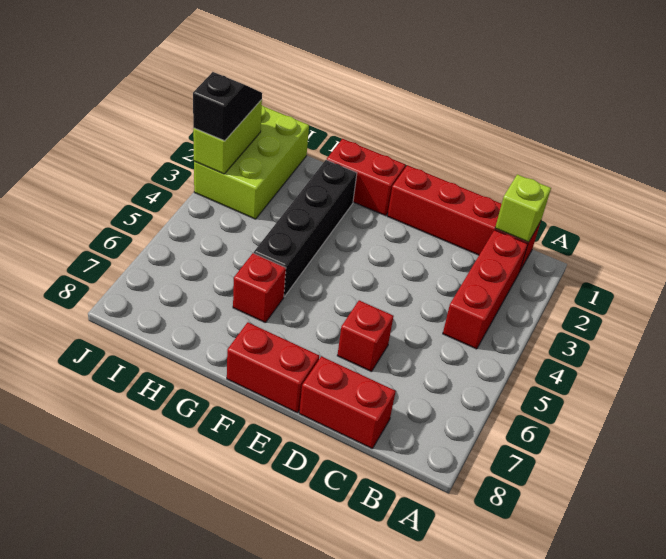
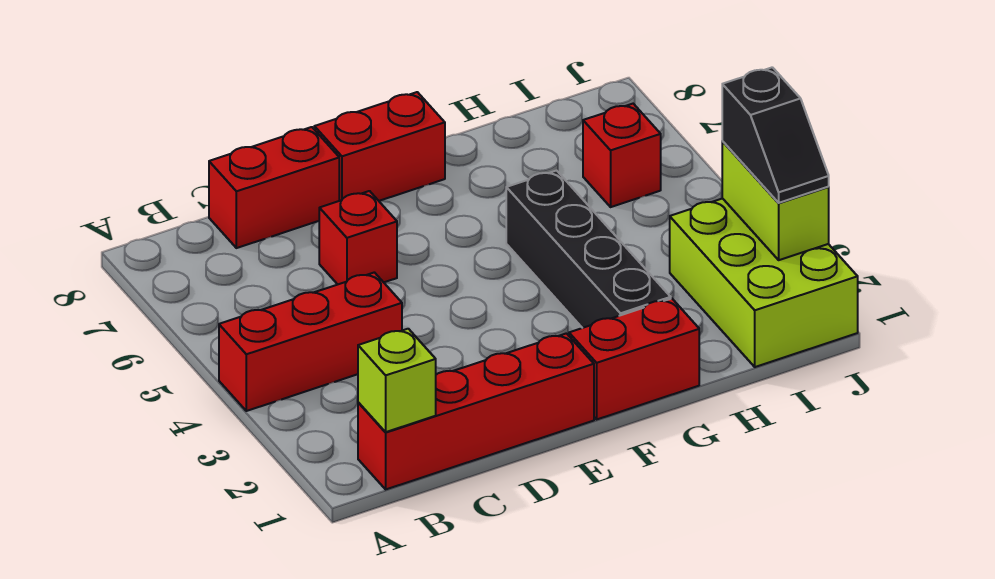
red brick B2:B4 level 1 -> red brick A4:C4 level 1
red brick G6 level 1 -> red brick I6 level 1

